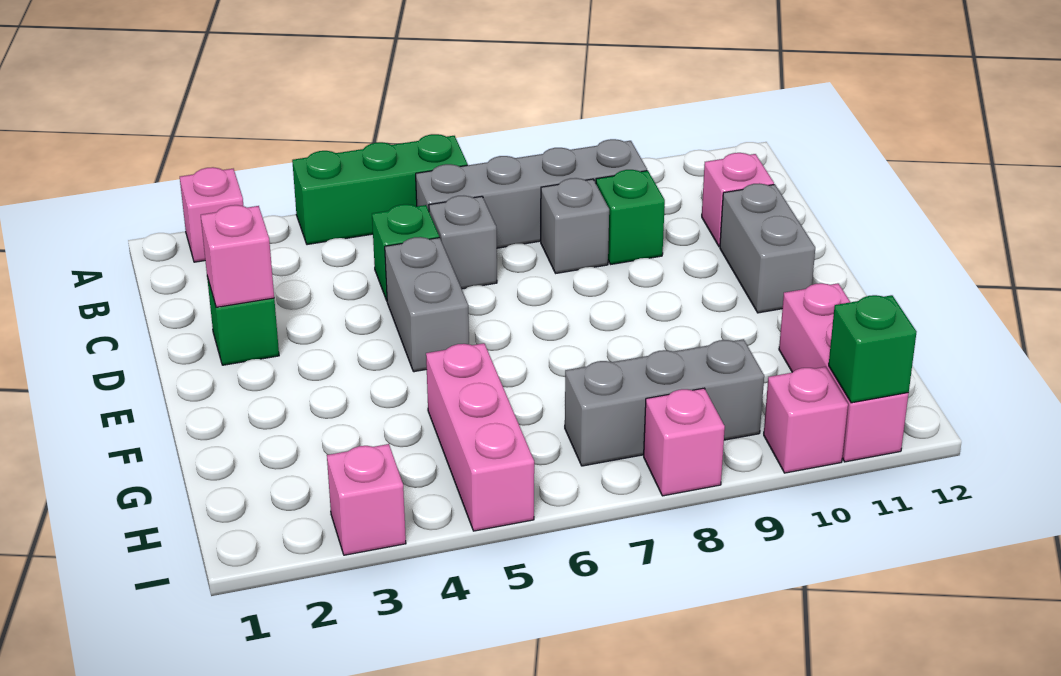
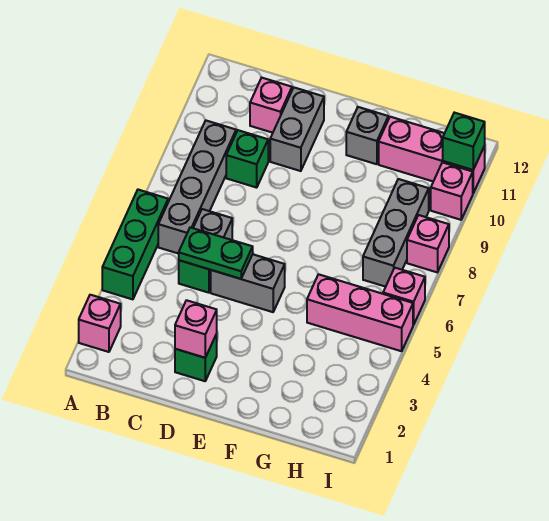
none -> green plate C5:D5 level 2
grey brick C8 level 1 -> grey brick F11 level 1
grey brick D11:E11 level 1 -> grey brick D10:D11 level 1
pink brick I3 level 1 -> pink brick I6 level 1

